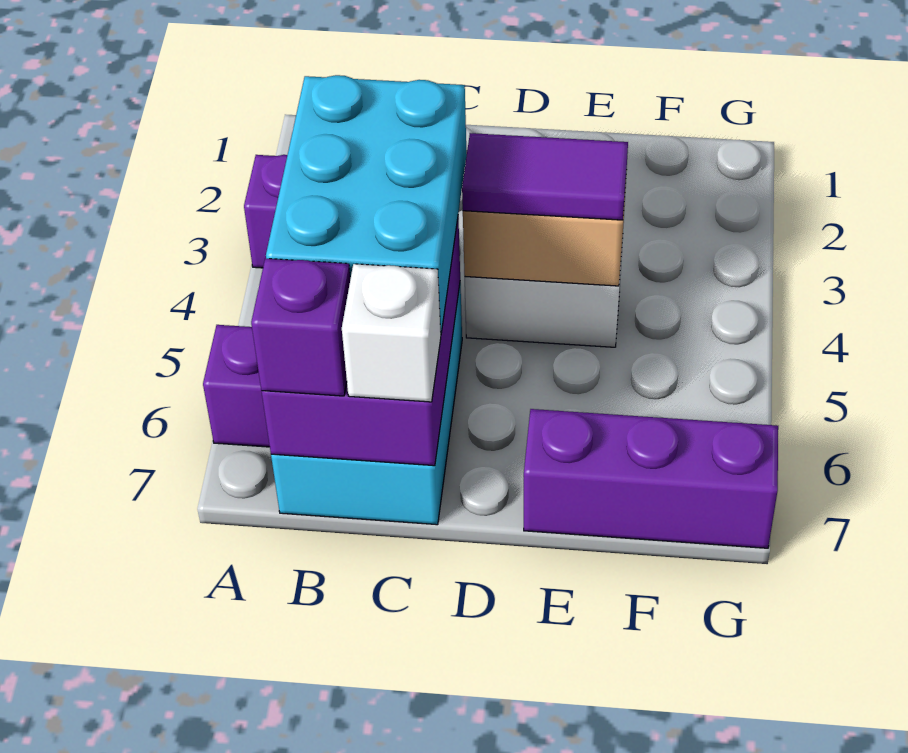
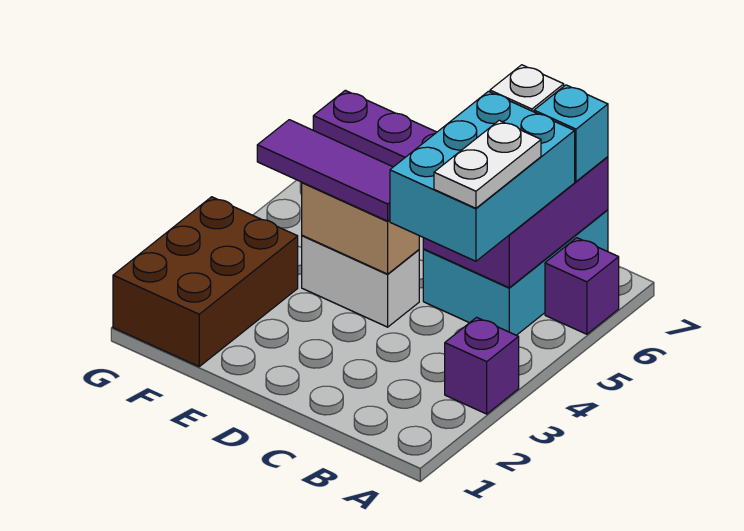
none -> white plate B4:B5 level 4
purple brick B7 level 3 -> cyan brick B7 level 3
purple tile D4:E4 level 3 -> purple tile D4:F4 level 3
none -> brown brick F1:G3 level 1

